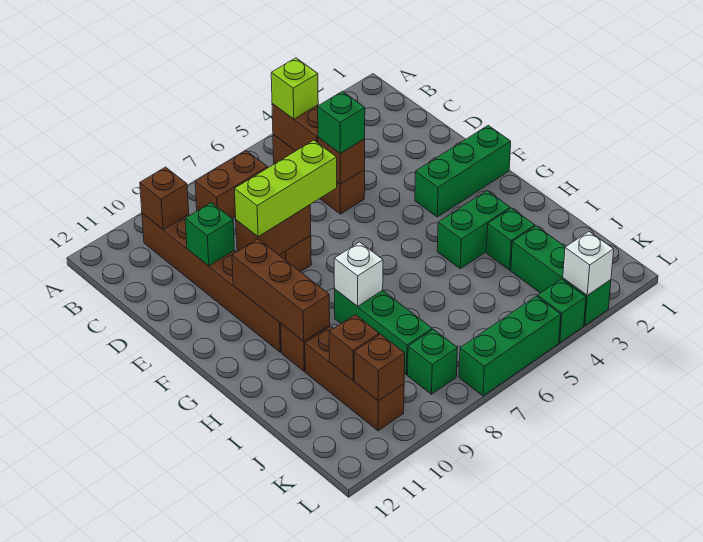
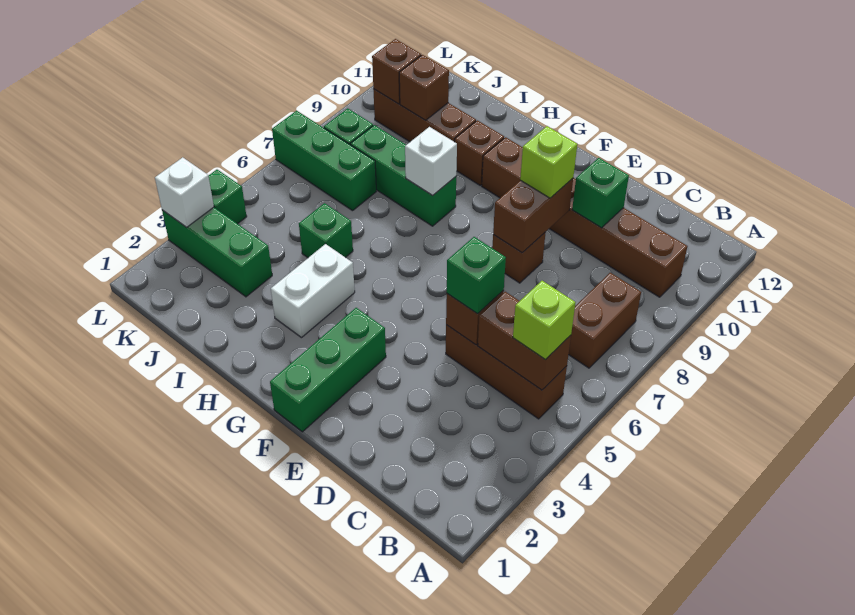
brown brick B10 level 2 -> none
lime brick E7:E9 level 3 -> lime brick E9 level 3
brown brick F10:H10 level 2 -> none
green brick H3:H4 level 1 -> white brick H3:H4 level 1
green brick I3 level 1 -> green brick I5 level 1
green brick L5:L7 level 1 -> green brick J7:L7 level 1

